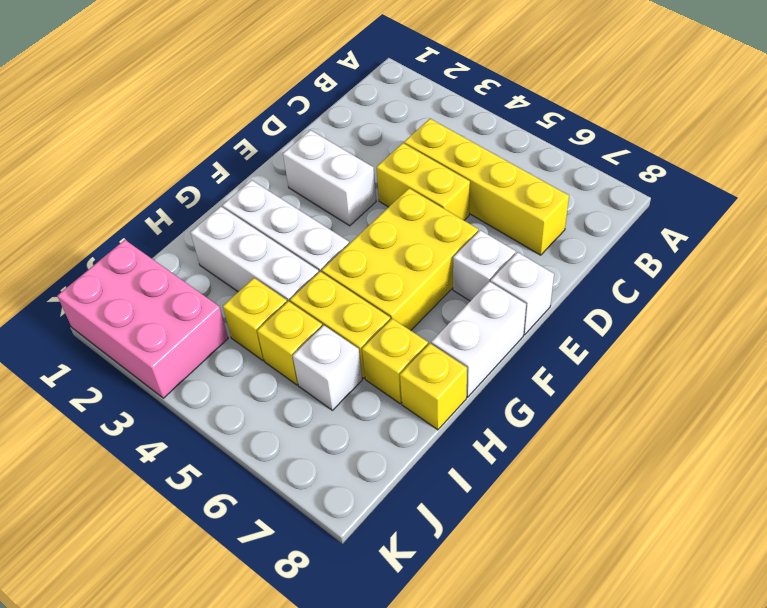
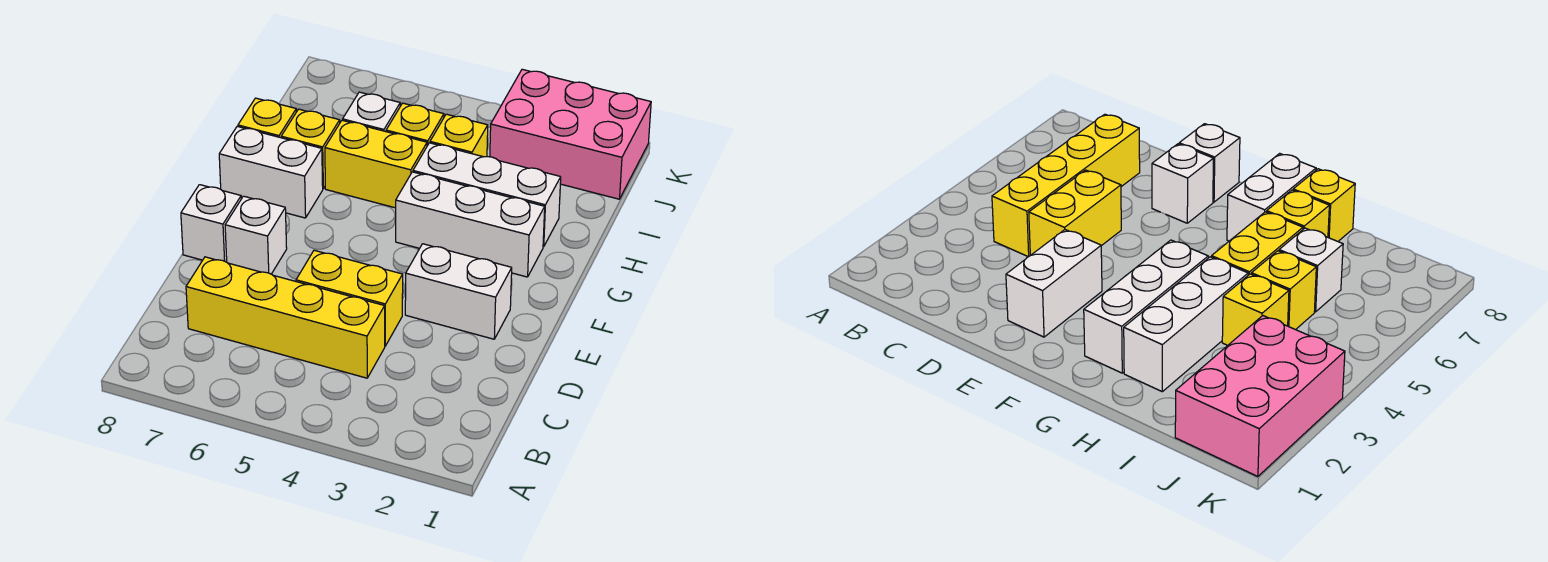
yellow brick E5:G6 level 1 -> none
white brick F8:G8 level 1 -> white brick G7:G8 level 1

